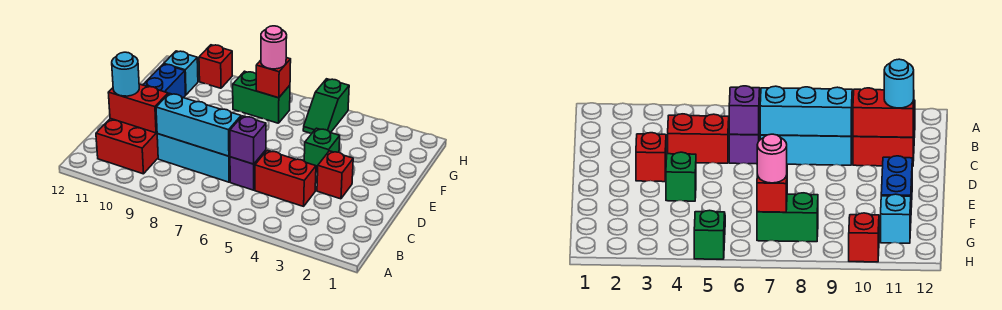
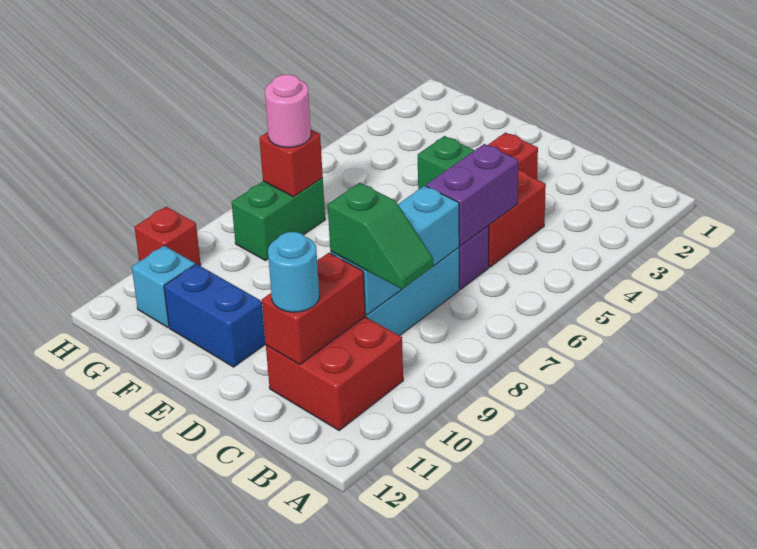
purple brick C6 level 2 -> purple brick C5:C6 level 2
green slope G5:H5 level 1 top H -> green slope B9:C9 level 3 top C

